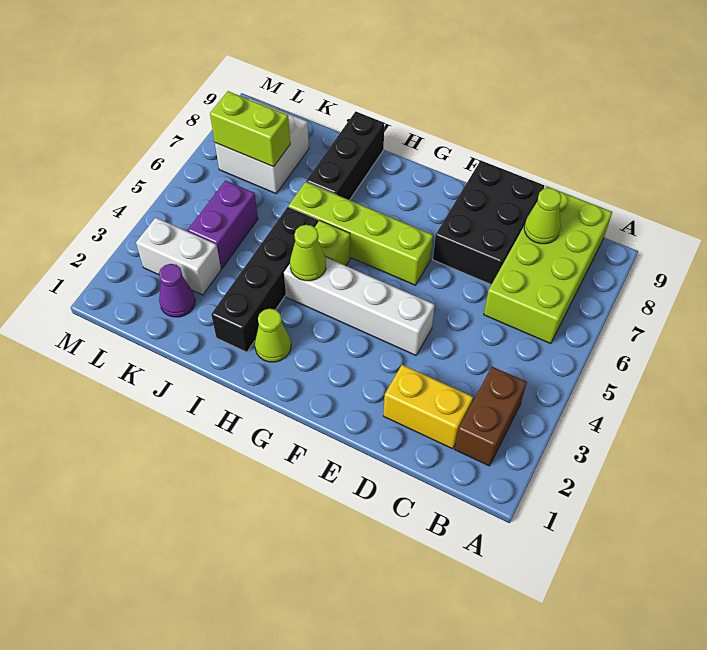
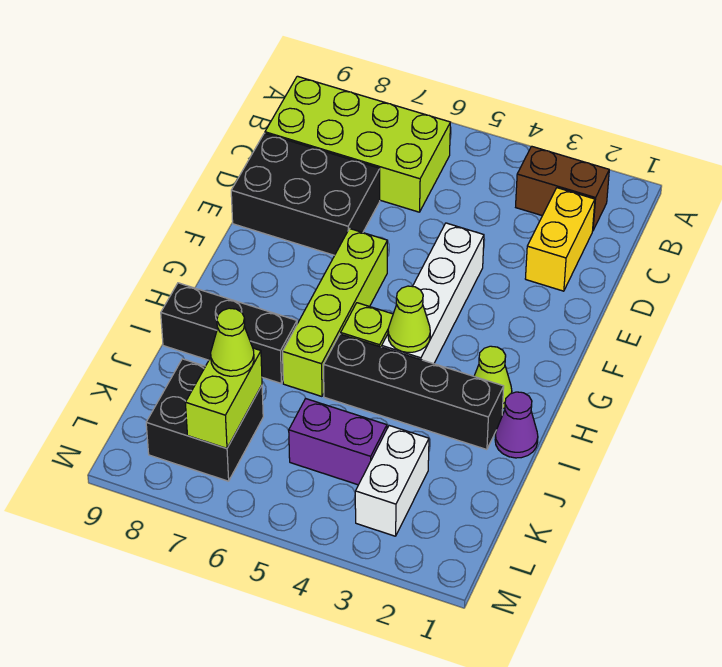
lime cone C8 level 2 -> lime cone K7 level 3
purple cone K2 level 1 -> purple cone I1 level 1
white brick K7:L8 level 1 -> black brick K7:L8 level 1

